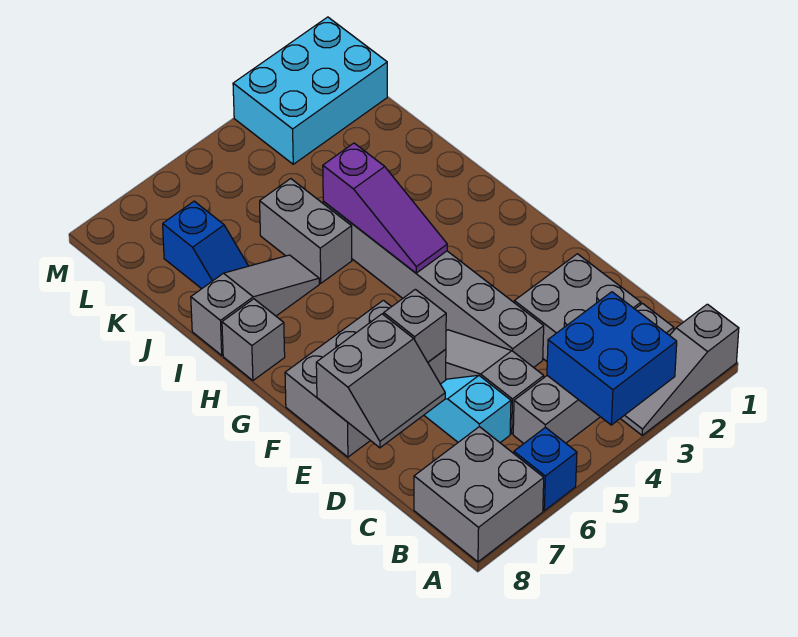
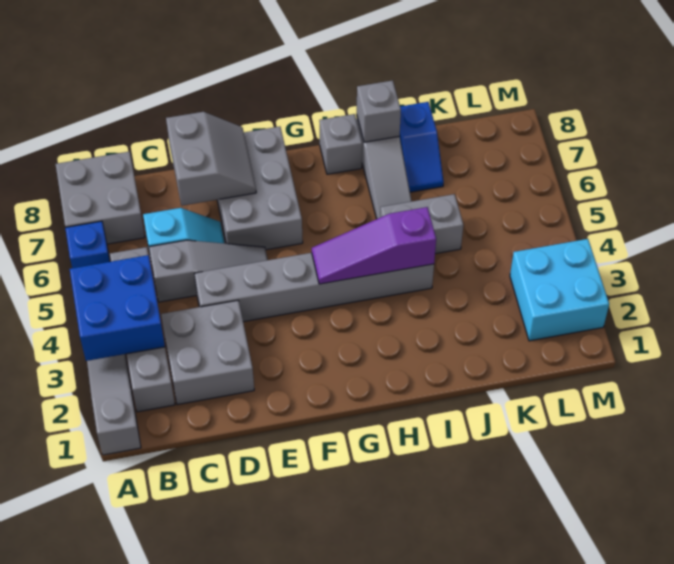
grey slope D7:E8 level 2 top E -> grey slope D7:E8 level 2 top D
grey brick E6 level 2 -> grey brick I8 level 2
blue slope J7:K7 level 1 top K -> blue slope J7:J8 level 1 top 8
cyan brick L1:M3 level 1 -> cyan brick L2:M3 level 1

